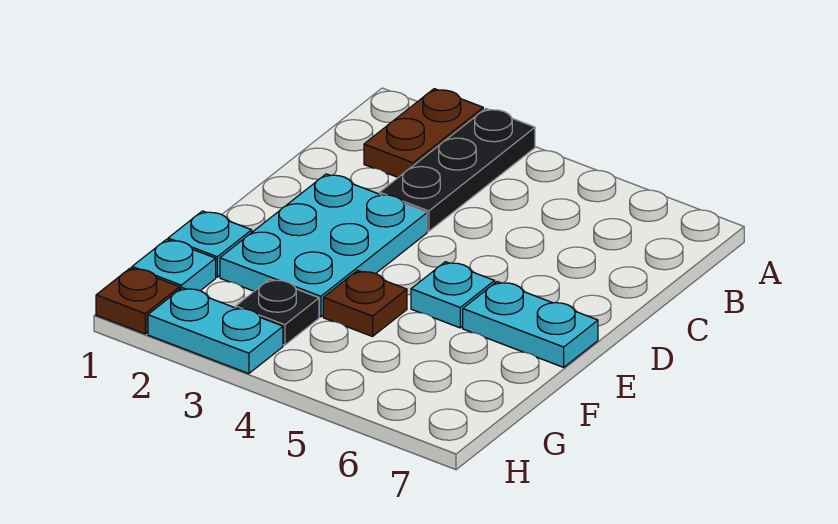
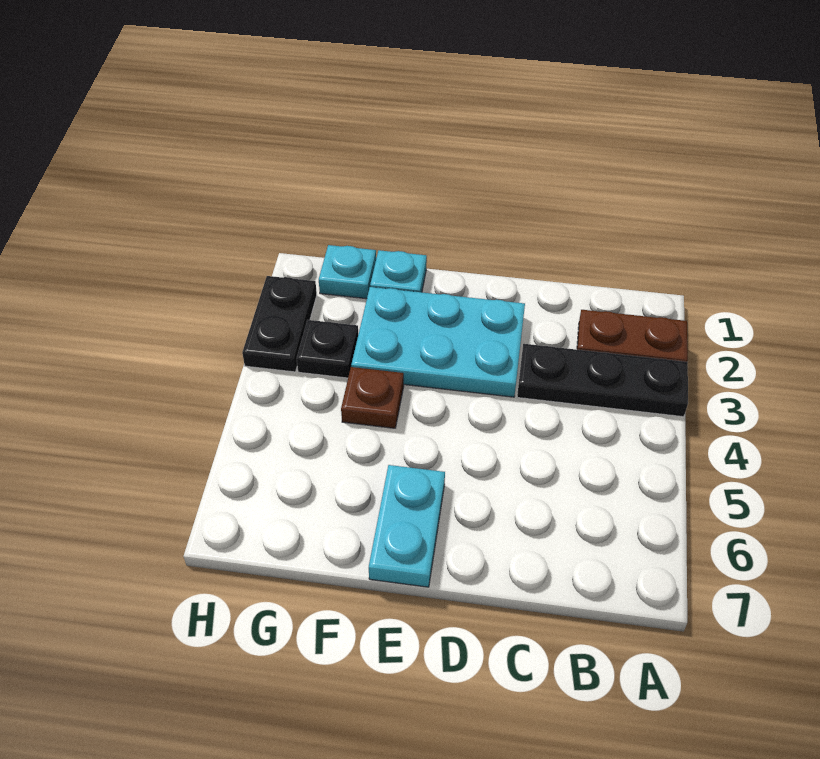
cyan plate E5 level 1 -> none
brown plate H1 level 1 -> none
cyan plate H2:H3 level 1 -> black plate H2:H3 level 1

